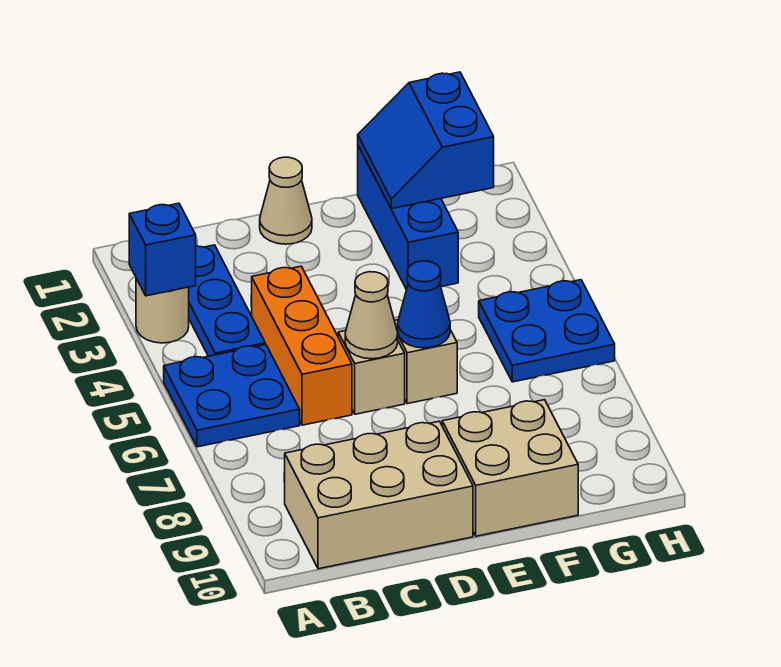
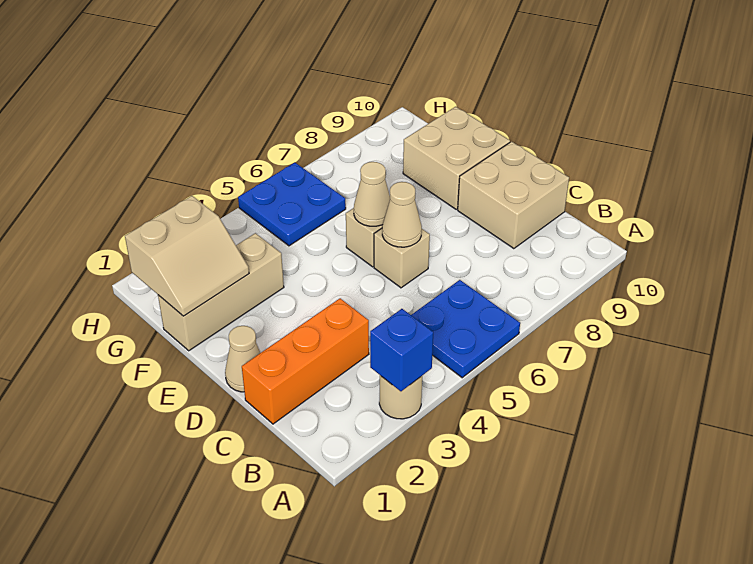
blue plate B2:B4 level 1 -> none
tan brick B9:D10 level 1 -> tan brick C9:D10 level 1
orange brick C4:C6 level 1 -> orange brick C1:C3 level 1
blue cone E6 level 2 -> tan cone E6 level 2
blue brick F1:F3 level 1 -> tan brick F1:F3 level 1
blue slope F1:G2 level 2 top G -> tan slope F1:G2 level 2 top G

